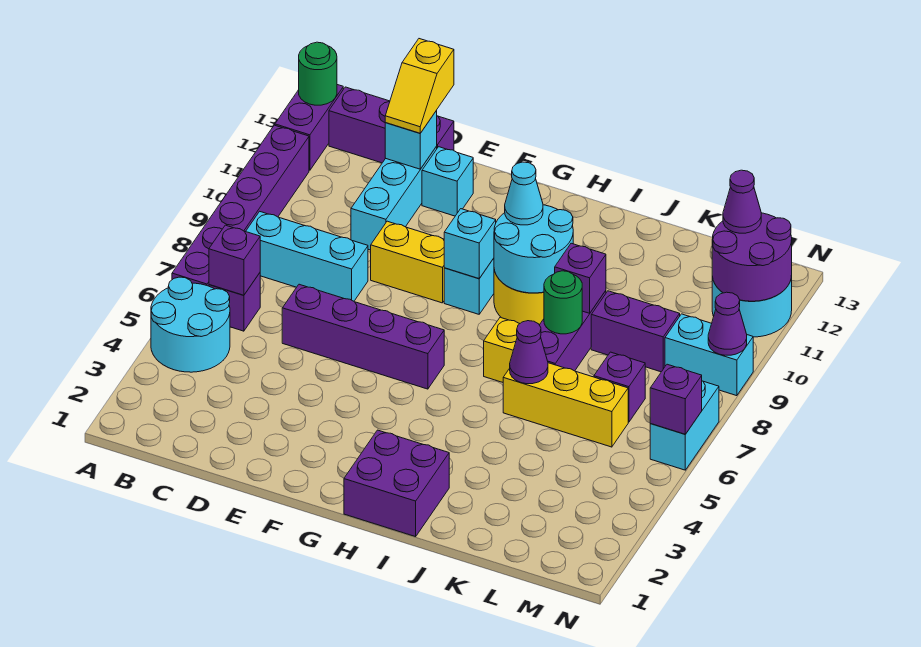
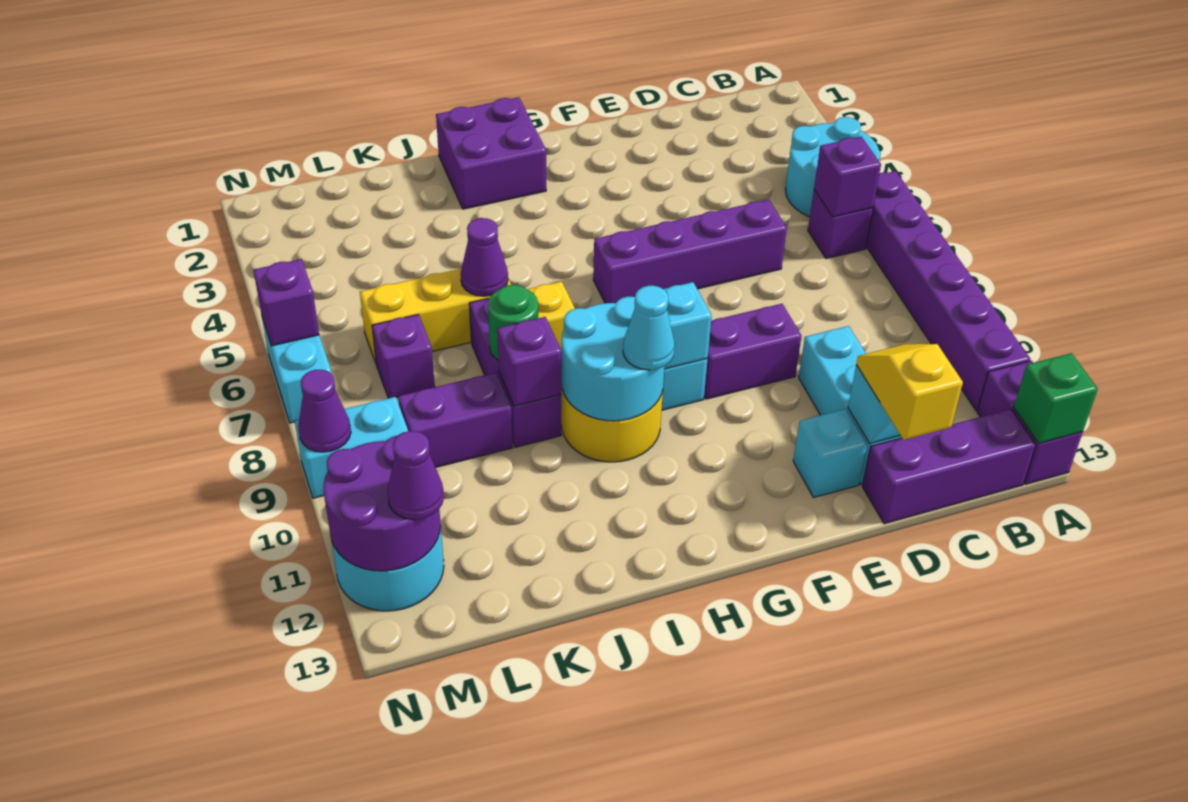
green round brick A13 level 2 -> green brick A13 level 2
cyan brick B8:D8 level 1 -> none
yellow brick E9:F9 level 1 -> purple brick E9:F9 level 1

